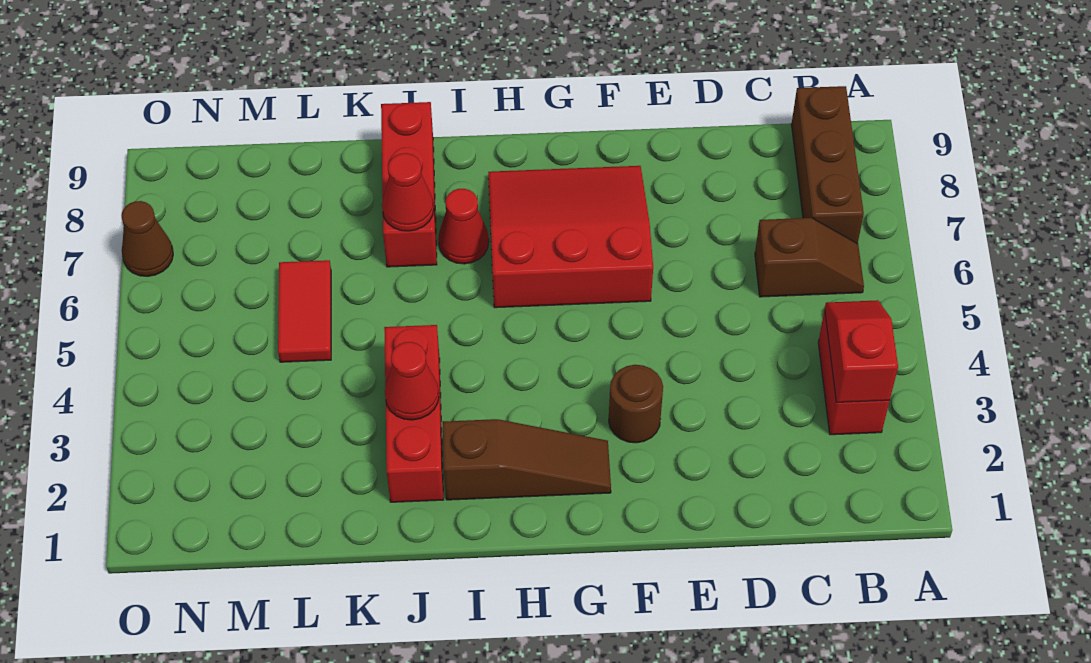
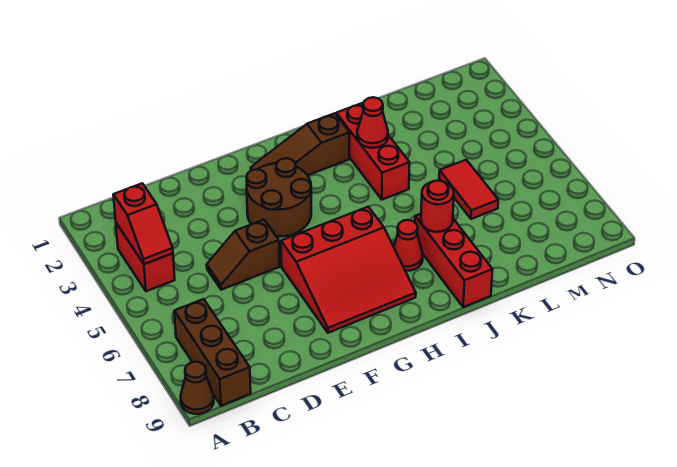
brown slope B6:C6 level 1 top C -> brown slope D5:E5 level 1 top E
brown round brick F3 level 1 -> brown round brick F3:G4 level 1
red cone J7 level 2 -> red round brick J7 level 2
brown cone O7 level 1 -> brown cone A9 level 1

